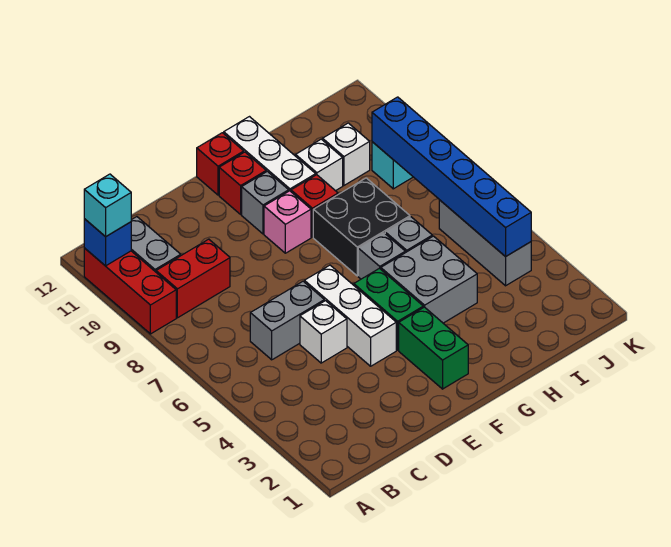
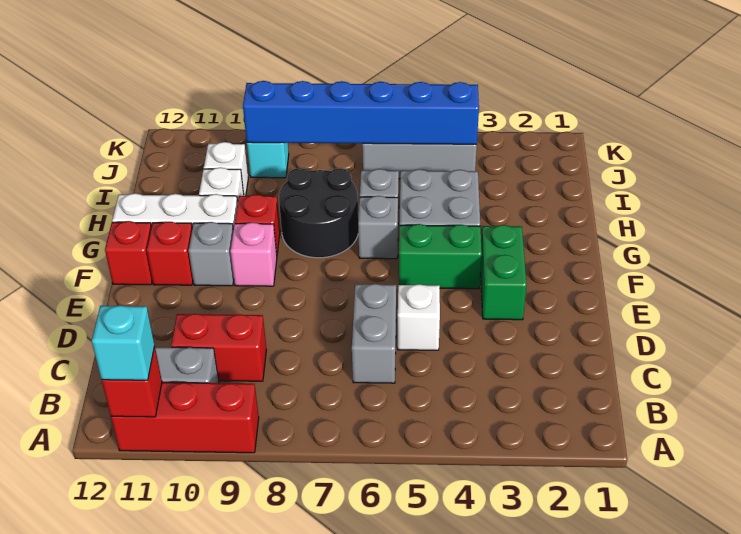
blue brick A11 level 2 -> red brick A11 level 2
red brick B9:C9 level 1 -> red brick C9:C10 level 1
white brick E4:E6 level 1 -> none
green brick F2:F3 level 1 -> green brick E3:F3 level 1
black brick G7:H8 level 1 -> black round brick G7:H8 level 1

